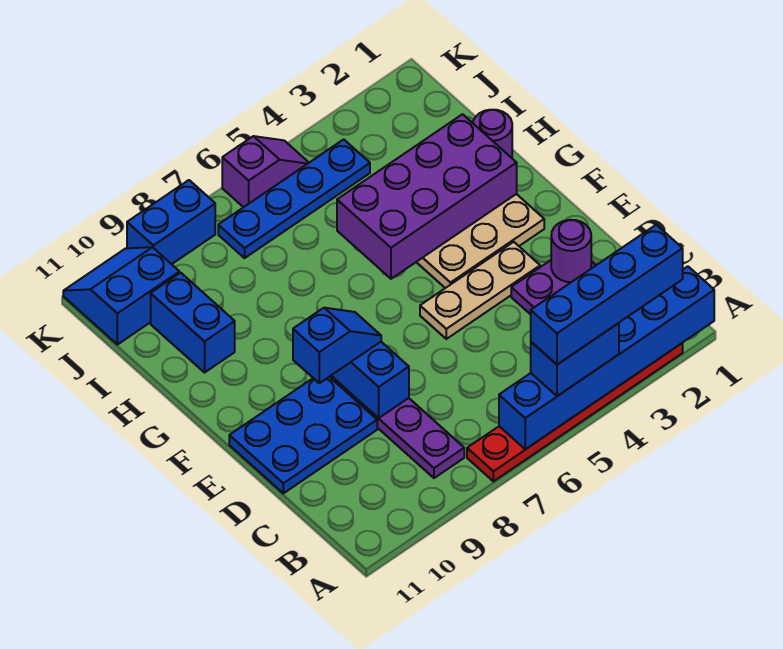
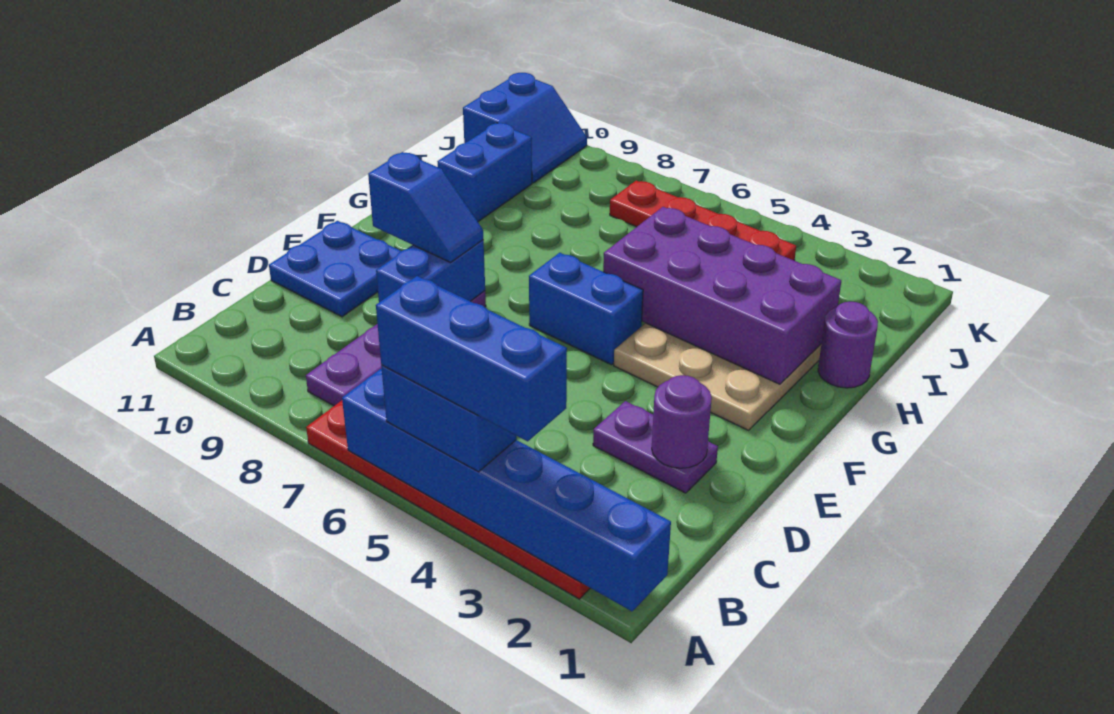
blue brick A2:A5 level 4 -> blue brick A3:A5 level 4
blue plate D9:E11 level 1 -> blue plate D10:E11 level 1
tan plate E3:E5 level 1 -> none
blue plate J4:J7 level 1 -> red plate J4:J7 level 1
blue slope J10:K11 level 1 top J -> blue slope J10:K11 level 1 top 11
purple slope K5:K6 level 1 top 6 -> none
blue brick K8:K9 level 1 -> blue brick F5:F6 level 1

